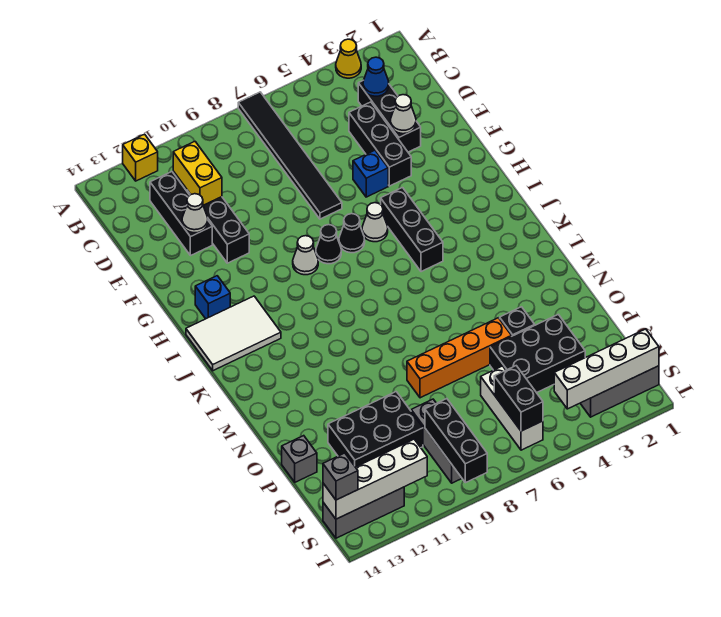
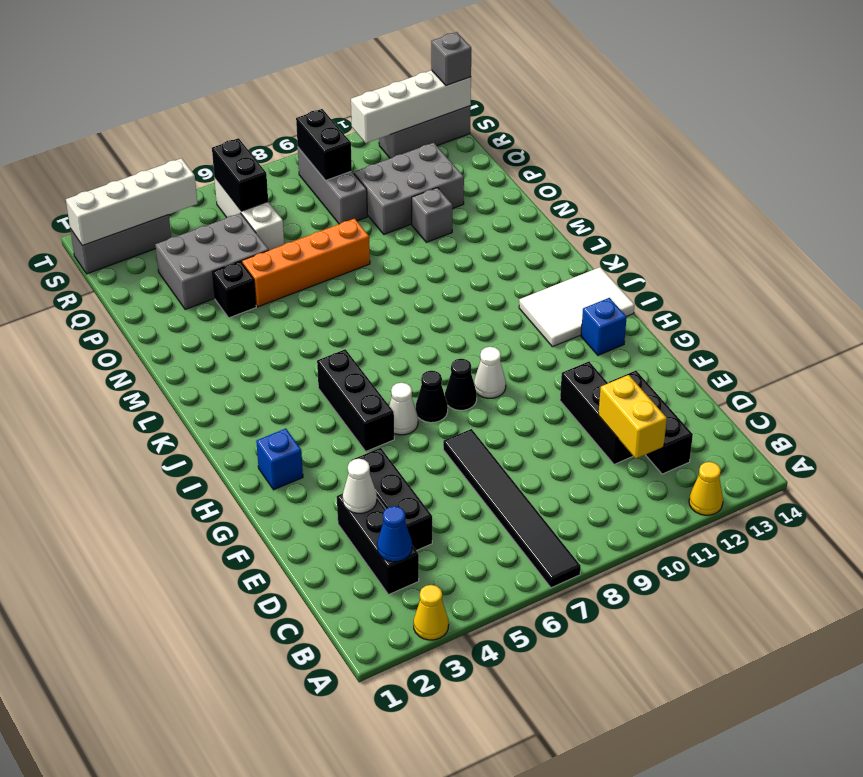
yellow brick A12 level 1 -> yellow cone A12 level 1
white cone E12 level 2 -> none
blue brick F5 level 1 -> blue brick H2 level 1
black brick P3:Q5 level 1 -> grey brick P3:Q5 level 1
black brick P10:Q12 level 1 -> grey brick P10:Q12 level 1
grey brick P14 level 1 -> grey brick O11 level 1
black brick R9:T9 level 2 -> black brick R9:S9 level 2

